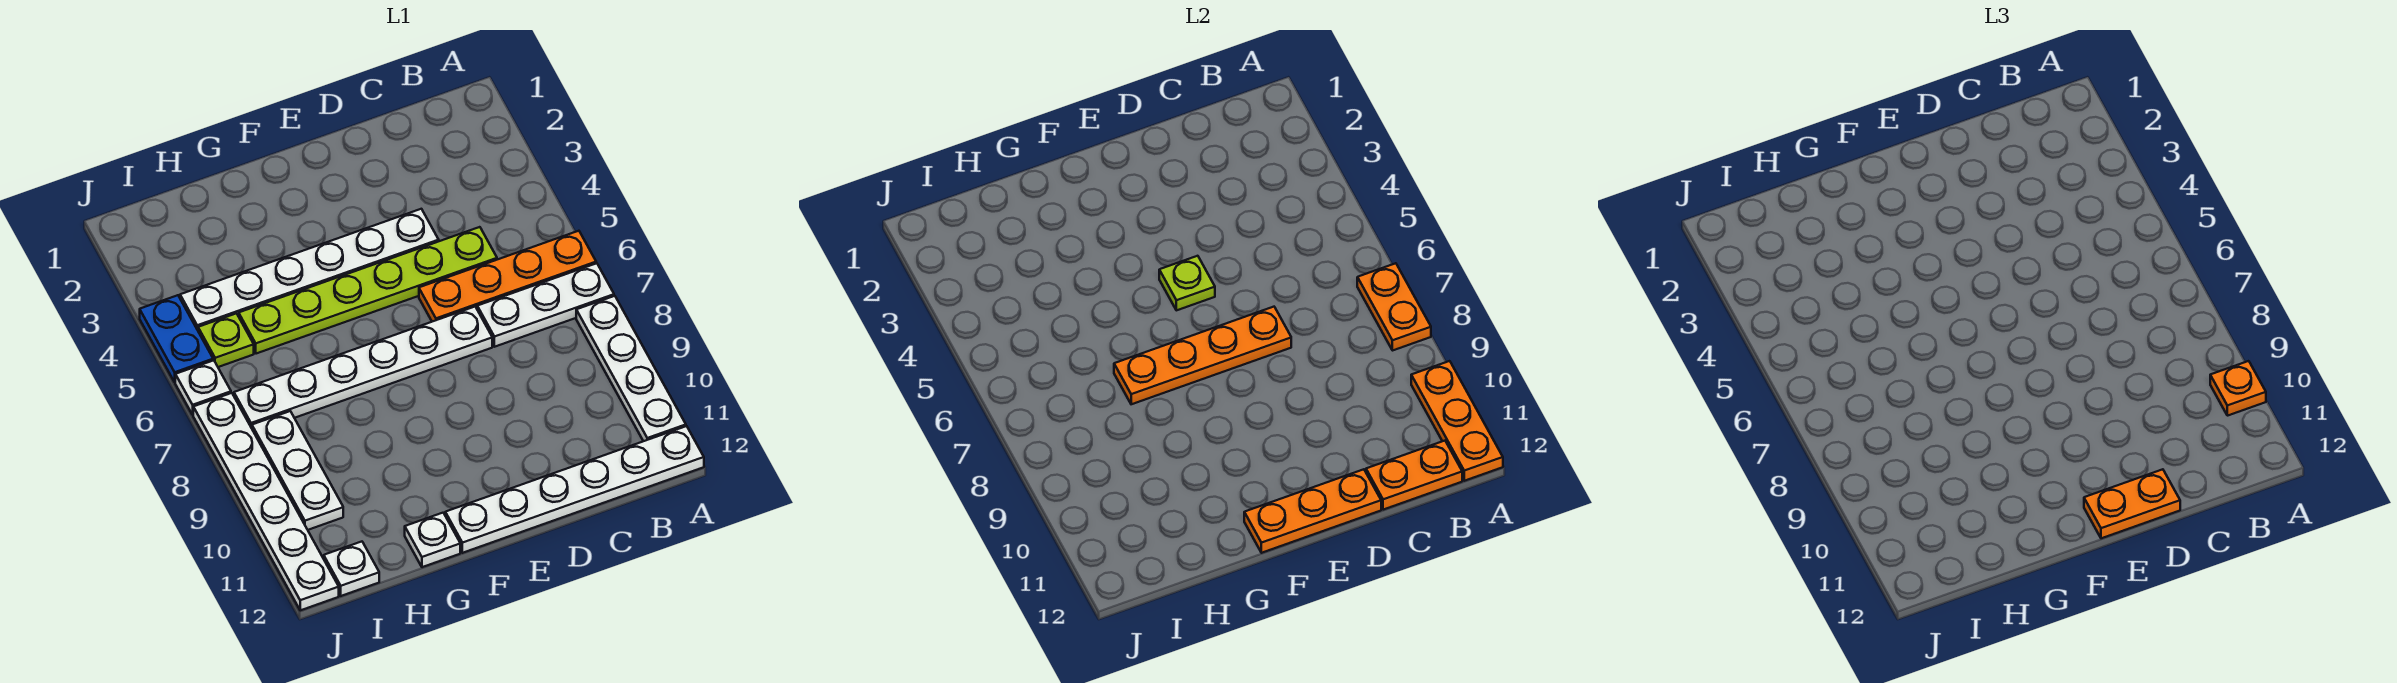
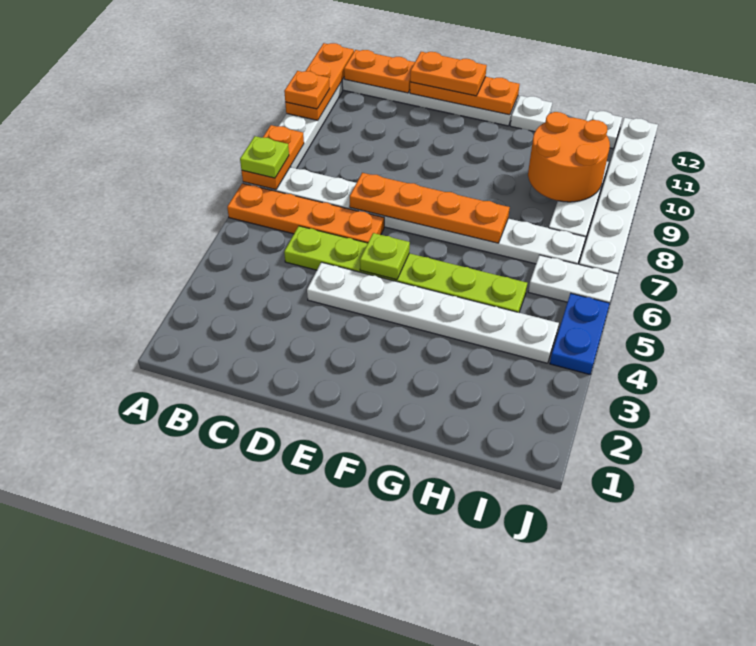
none -> orange round brick H9:I10 level 2
lime plate I5 level 1 -> lime plate A7 level 3
white plate J6 level 1 -> white plate I6:J6 level 1

